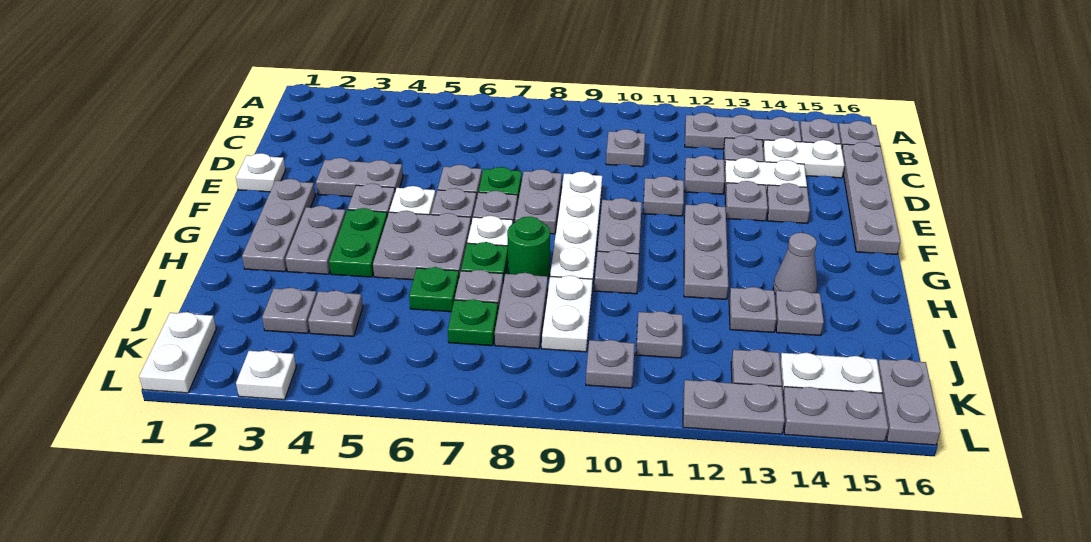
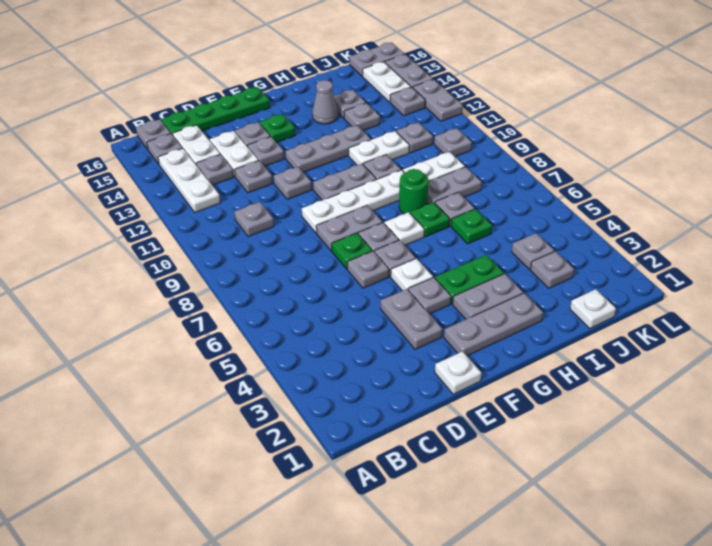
grey plate B12:B14 level 1 -> white plate B12:B14 level 1
grey plate C16:F16 level 1 -> green plate C16:F16 level 1
grey plate G5:H6 level 1 -> none
green plate J7 level 1 -> green plate F14 level 1
white plate K1:L1 level 1 -> white plate H11:I11 level 1
white plate L3 level 1 -> white plate J1 level 1

